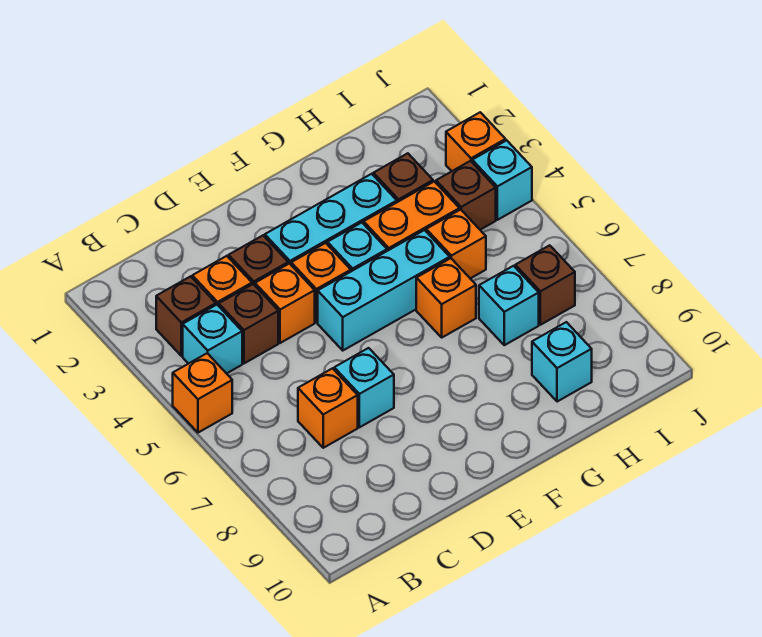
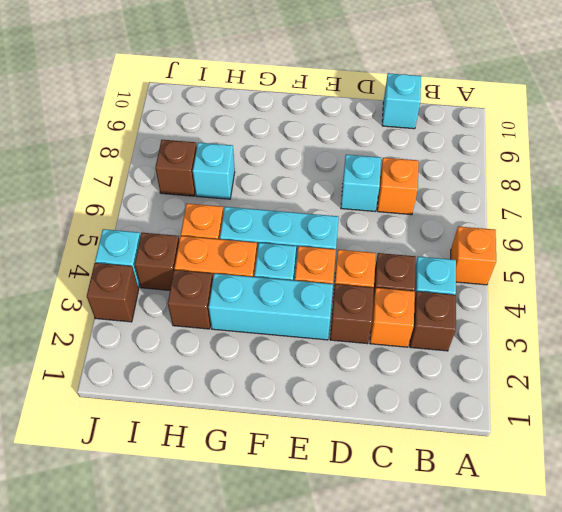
orange brick G6 level 1 -> none
cyan brick H9 level 1 -> cyan brick C10 level 1
orange brick J3 level 1 -> brown brick J3 level 1

